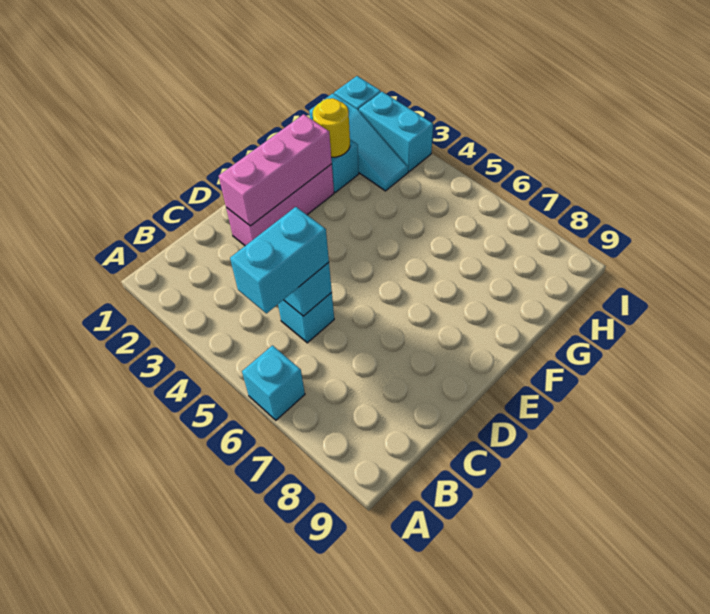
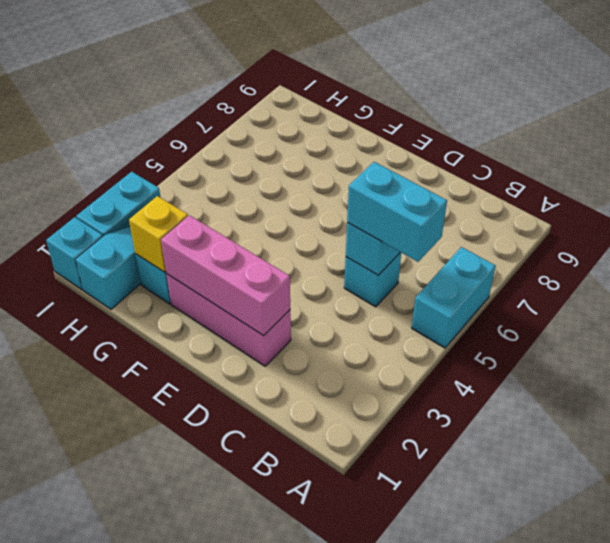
cyan brick A6 level 1 -> cyan brick A5:A6 level 1
yellow round brick G2 level 2 -> yellow brick G2 level 2

